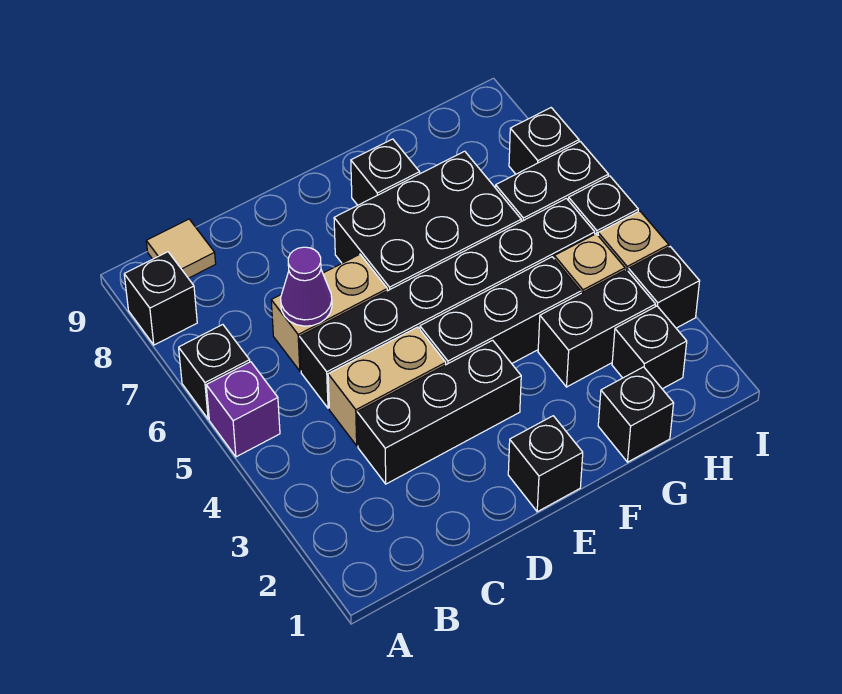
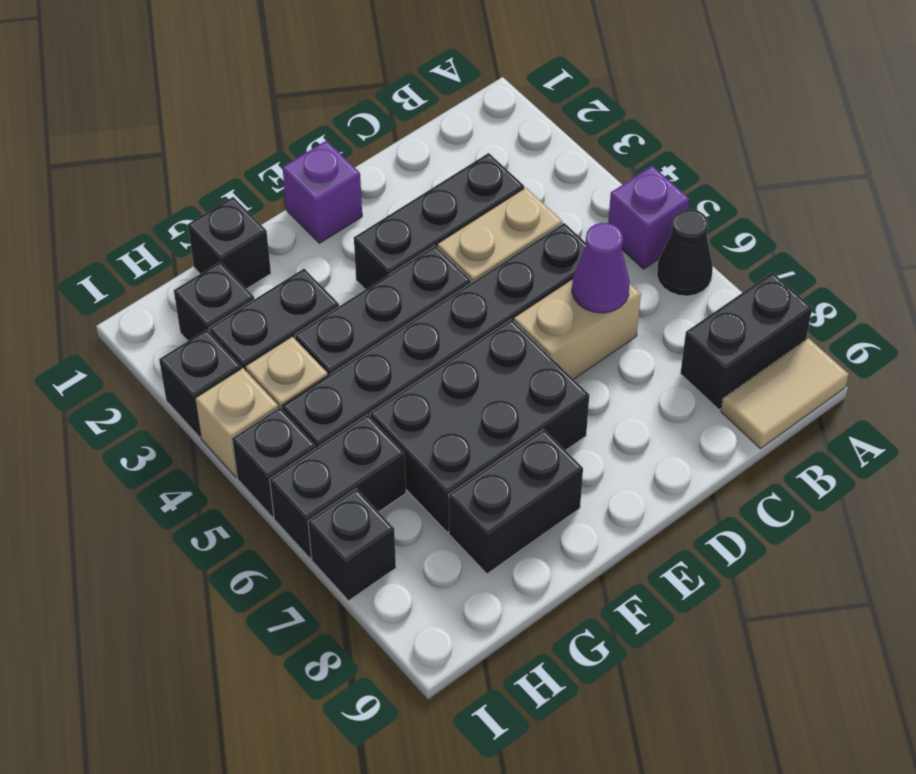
black brick A6 level 1 -> black cone A6 level 1
black brick A8 level 1 -> black brick A8:B8 level 1
tan tile B9 level 1 -> tan tile A9:B9 level 1
black brick E1 level 1 -> purple brick E1 level 1
black brick F8 level 1 -> black brick F8:G8 level 1

